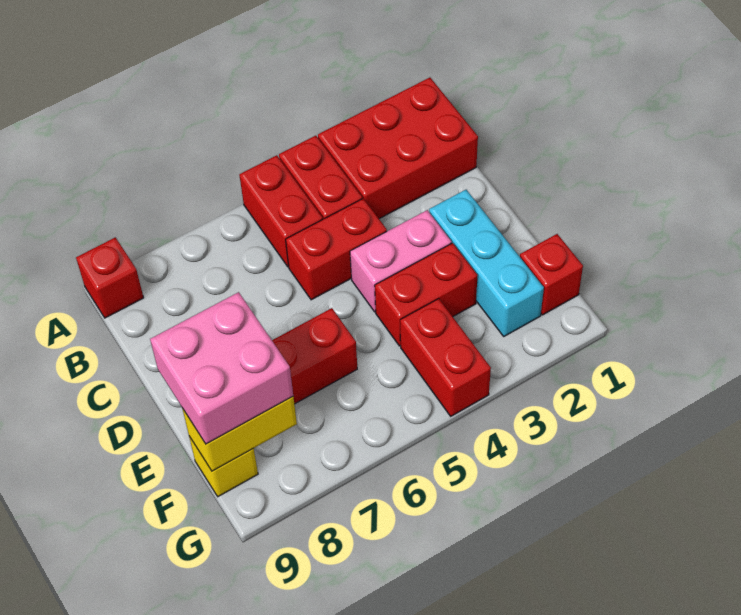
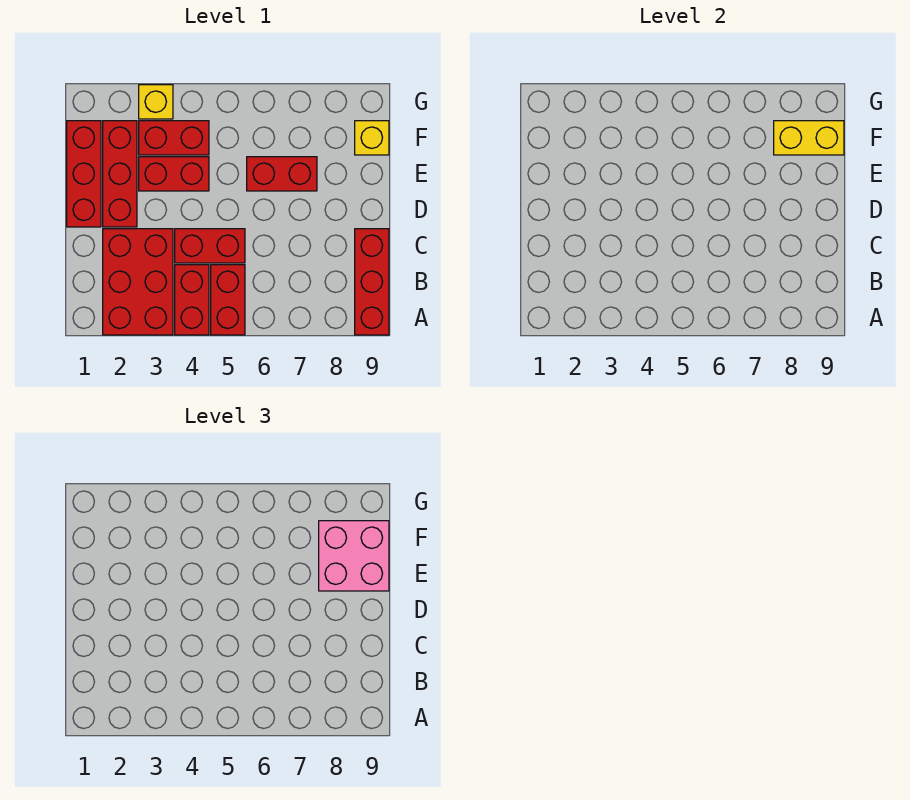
red brick A1:B3 level 1 -> red brick A2:C3 level 1
red brick A9 level 1 -> red brick A9:C9 level 1
cyan brick D2:F2 level 1 -> red brick D2:F2 level 1
pink brick D3:D4 level 1 -> none
red brick F1 level 1 -> red brick D1:F1 level 1
red brick F4:G4 level 1 -> red brick F3:F4 level 1
none -> yellow brick G3 level 1

